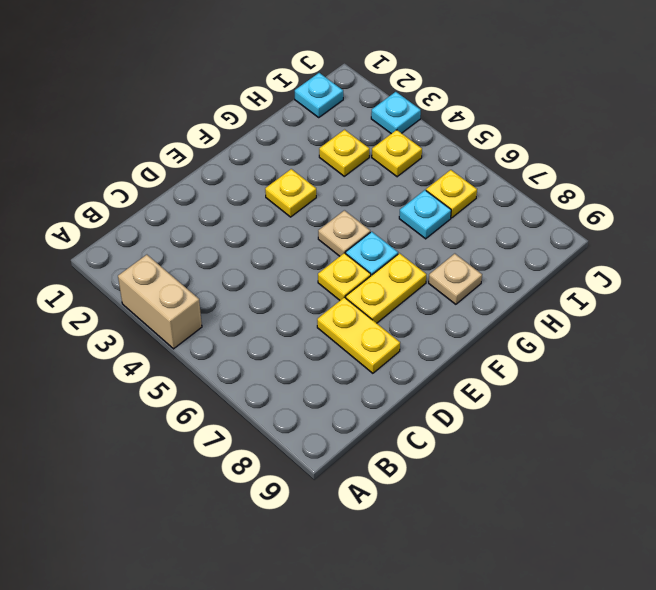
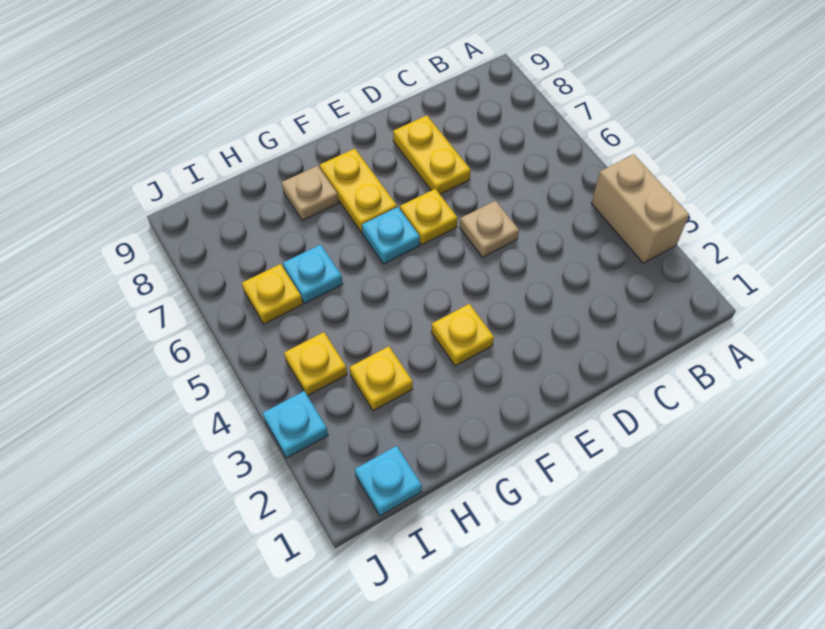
yellow plate E7:F7 level 1 -> yellow plate F7:F8 level 1
tan plate F5 level 1 -> tan plate D5 level 1

